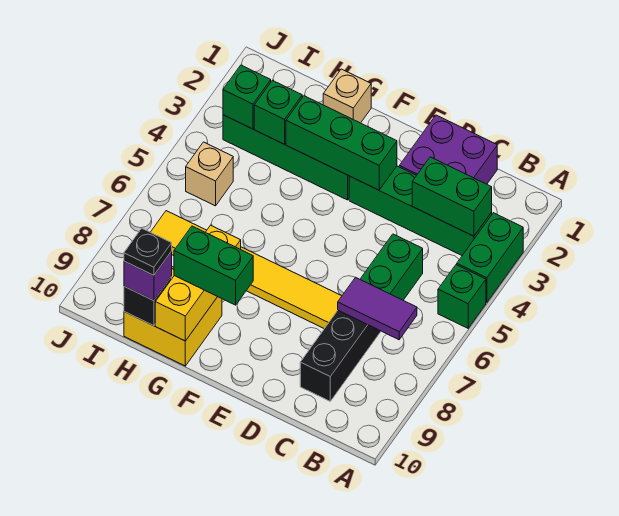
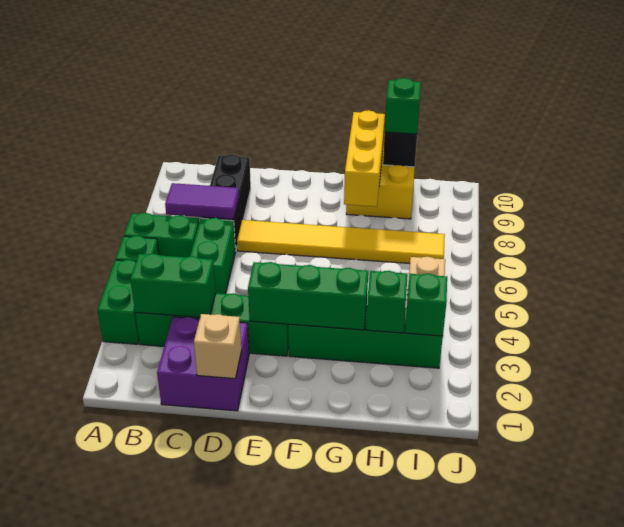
green brick F9:G9 level 3 -> green brick A6:B6 level 1
tan brick G1 level 1 -> tan brick D1 level 2
purple brick H10 level 3 -> green brick H10 level 3
black plate H10 level 4 -> none

